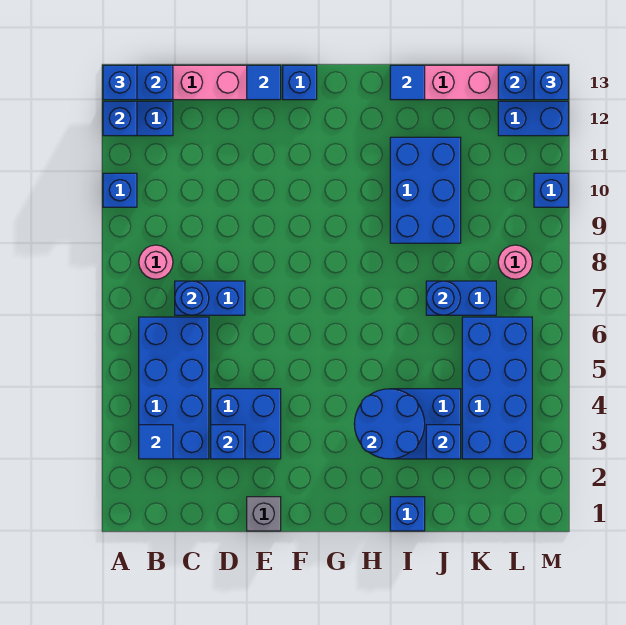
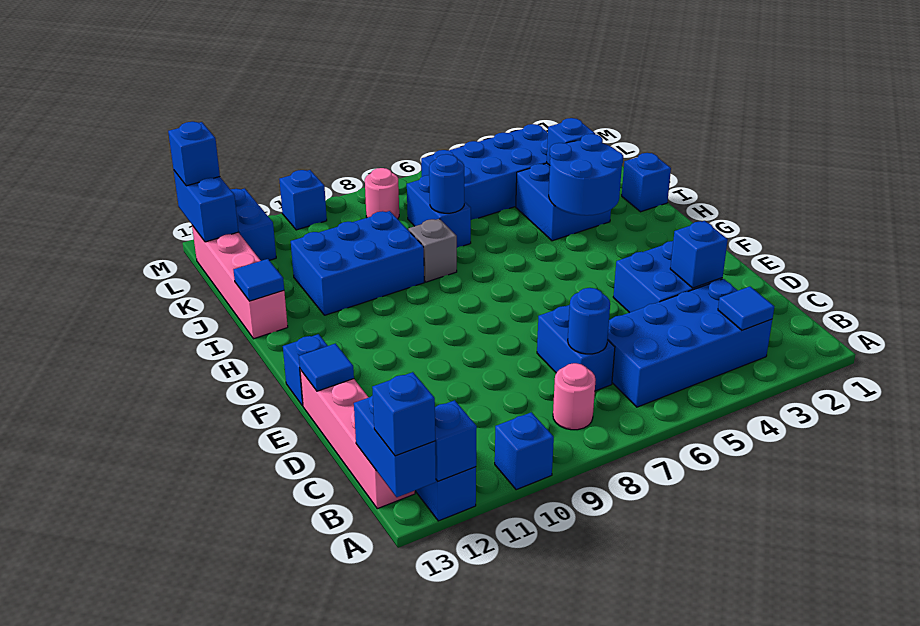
grey brick E1 level 1 -> grey brick I8 level 1

